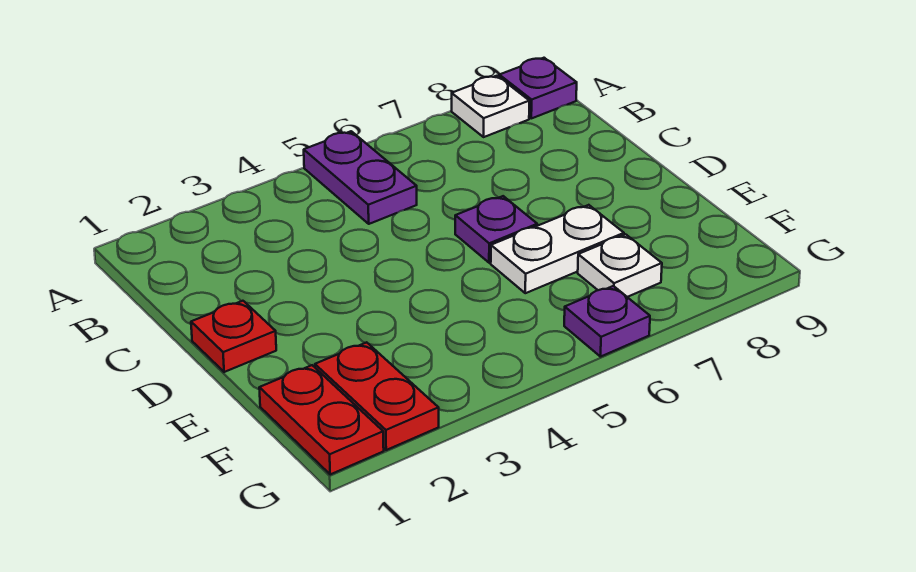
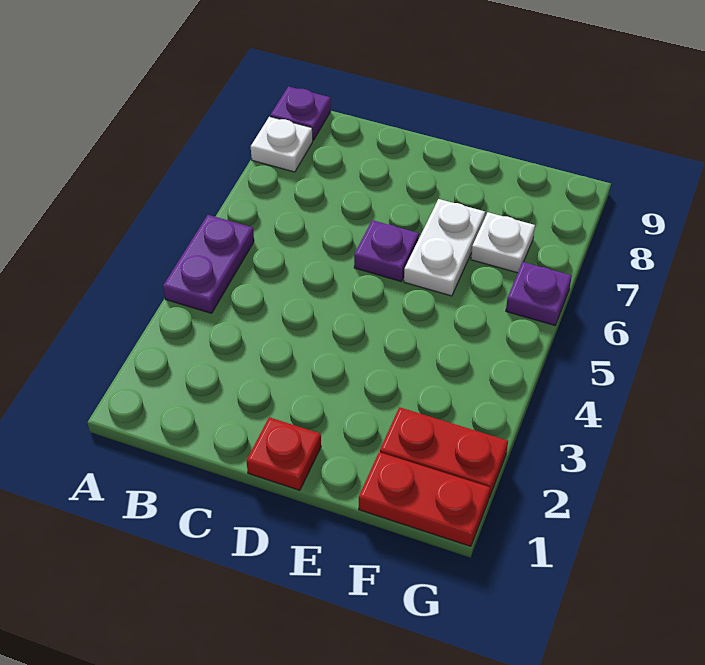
purple plate A5:B5 level 1 -> purple plate A4:A5 level 1

